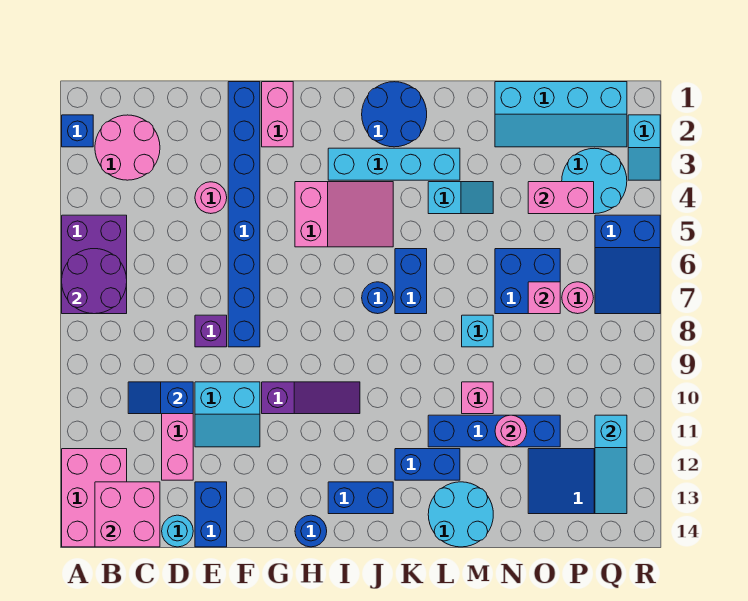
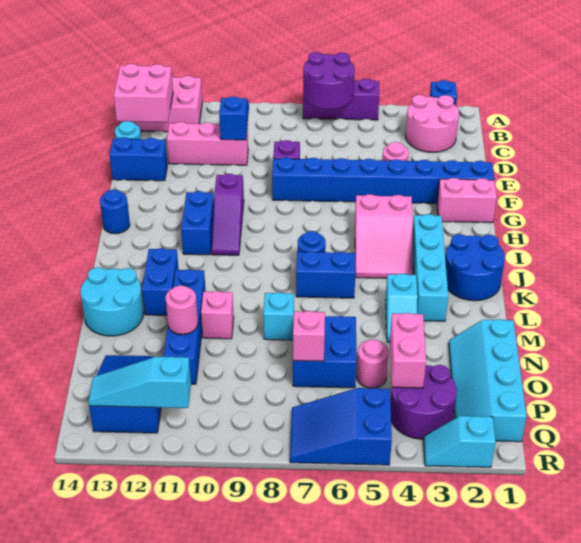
purple brick A5:B7 level 1 -> purple brick A5:A7 level 1
cyan slope E10:F11 level 1 top 10 -> none
blue brick I13:J13 level 1 -> blue brick H11:I11 level 1
cyan round brick P3:Q4 level 1 -> purple round brick P3:Q4 level 1
pink round brick P7 level 1 -> pink round brick O5 level 1

